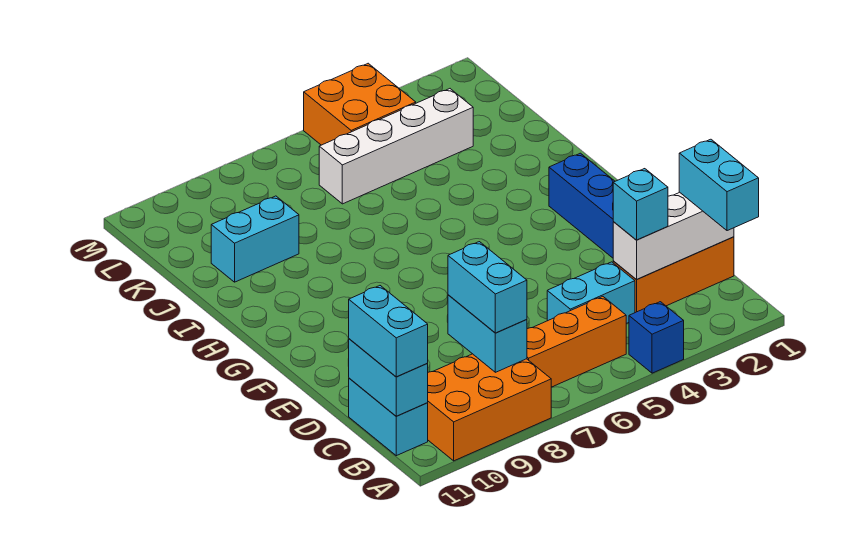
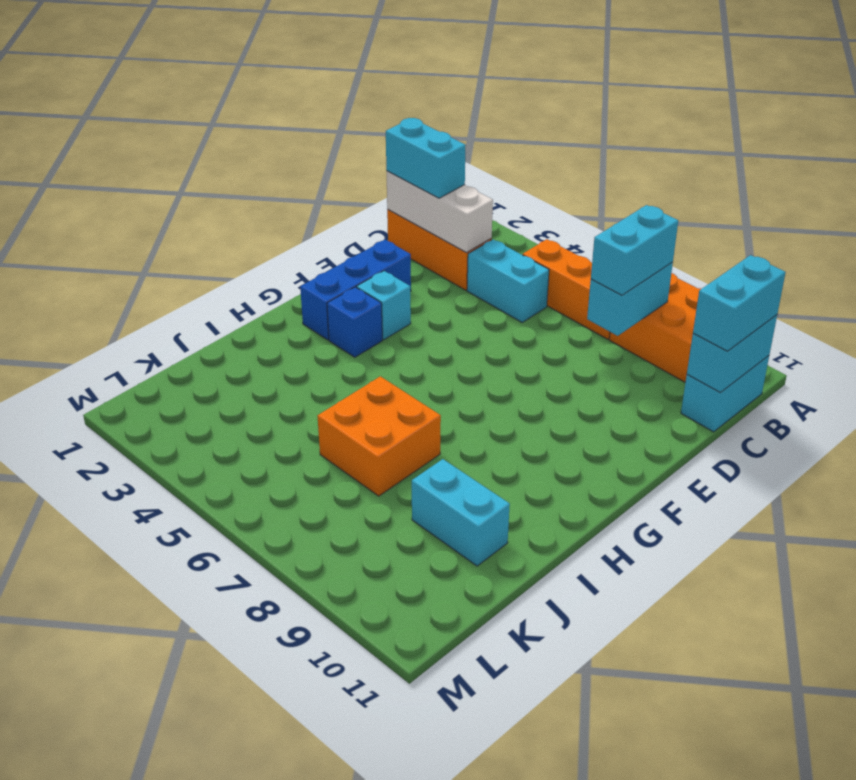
blue brick A4 level 1 -> blue brick G3 level 1
cyan brick B1:C1 level 3 -> cyan brick C1:C2 level 3
cyan brick C3 level 3 -> cyan brick F3 level 1
white brick K3:K6 level 1 -> none
orange brick L4:M5 level 1 -> orange brick I6:J7 level 1

